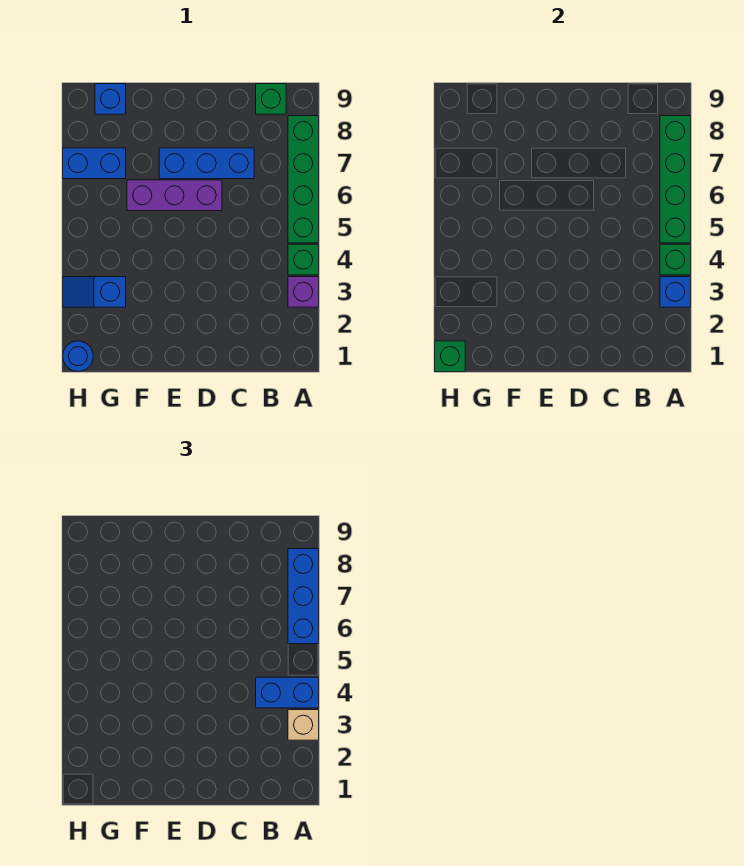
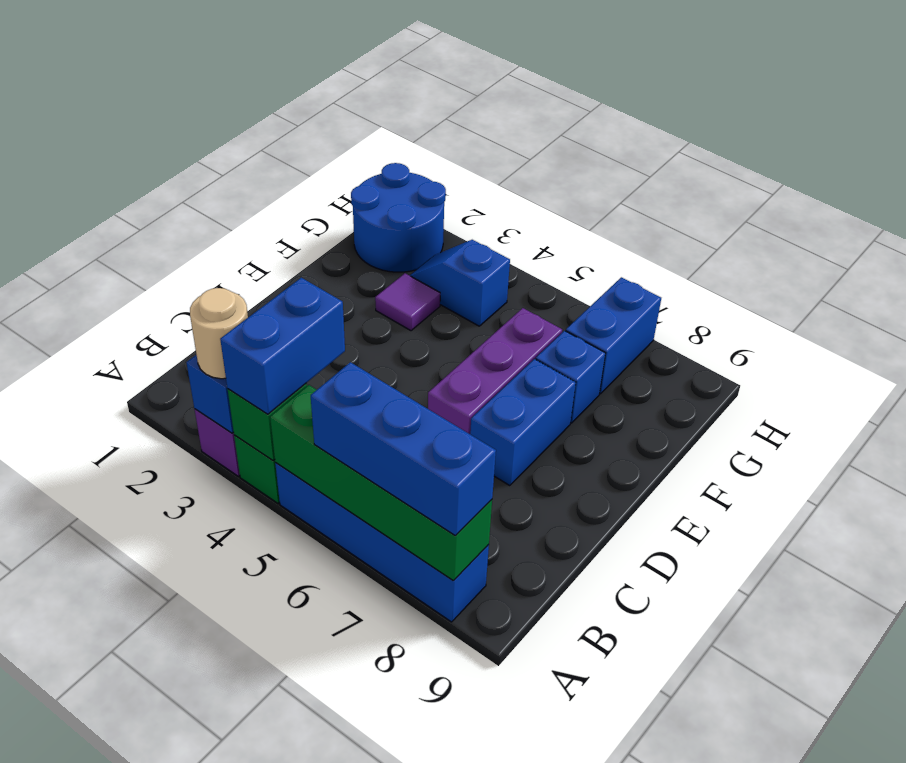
tan brick A3 level 3 -> tan round brick A3 level 3
green brick A5:A8 level 1 -> blue brick A5:A8 level 1
green brick B9 level 1 -> none
blue brick C7:E7 level 1 -> blue brick D7:E7 level 1
none -> purple tile F3 level 1
blue slope G3:H3 level 1 top G -> blue slope G3:G4 level 1 top 4
blue brick G9 level 1 -> blue brick F7 level 1
blue round brick H1 level 1 -> blue round brick G1:H2 level 1
green brick H1 level 2 -> none

